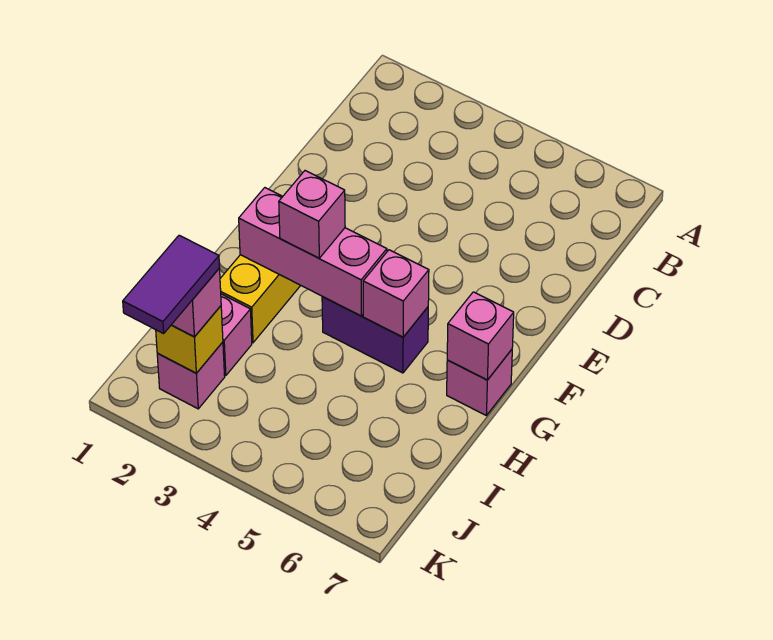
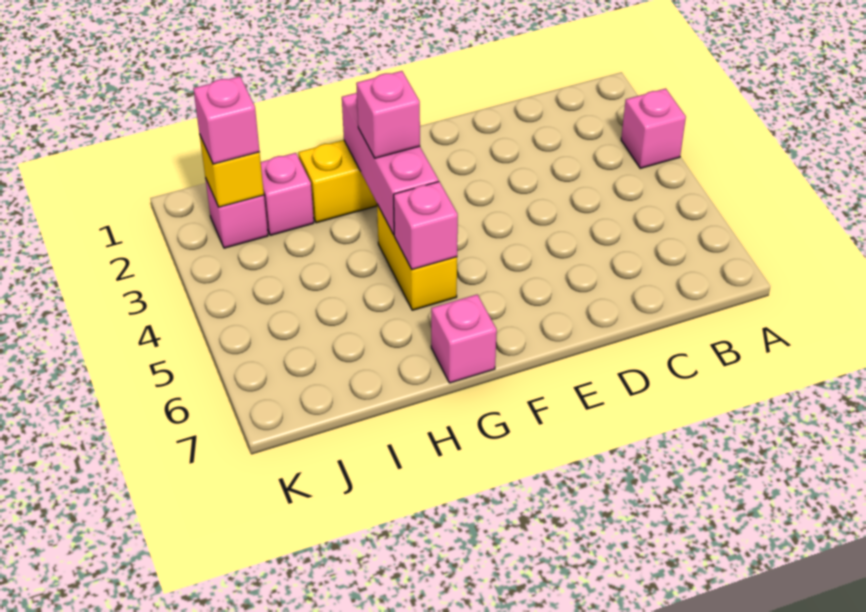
purple brick G4:G5 level 1 -> yellow brick G4:G5 level 1
pink brick G7 level 2 -> pink brick A3 level 1
purple tile J2:K2 level 4 -> none

